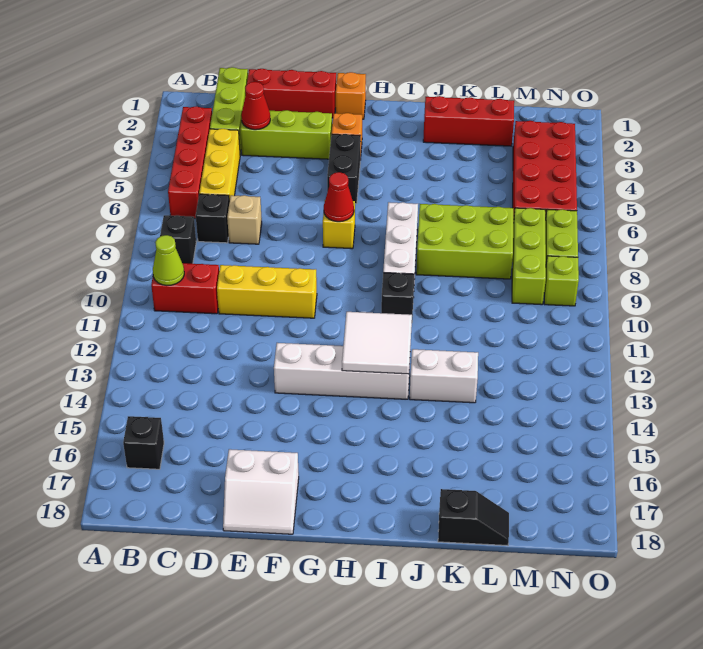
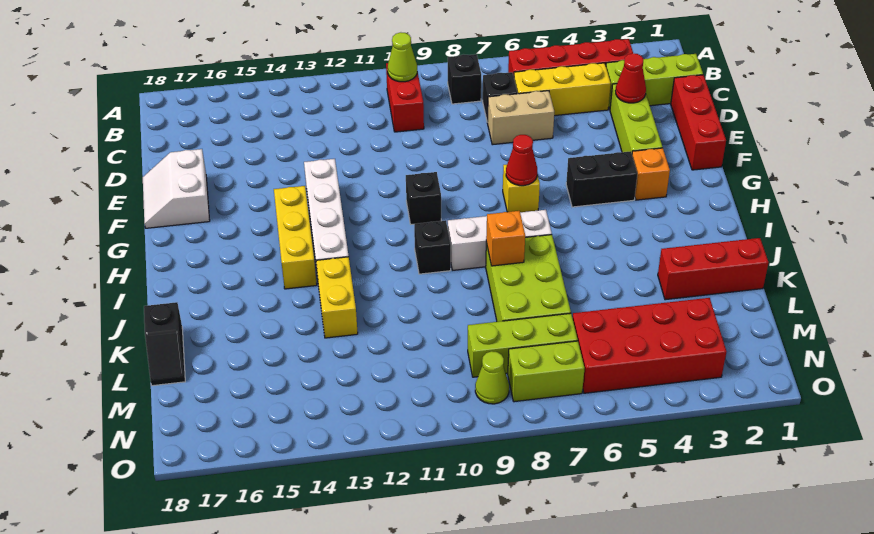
black brick B16 level 1 -> black brick G10 level 1
tan brick D7 level 1 -> tan brick D6:D7 level 1
yellow brick D10:F10 level 1 -> yellow brick G14:I14 level 1
orange brick G1 level 1 -> orange brick J8 level 2
white tile H12:I13 level 2 -> none
red brick J2:L2 level 1 -> red brick K1:K3 level 1
white brick J13:K13 level 1 -> yellow brick J13:K13 level 1
lime brick N9 level 1 -> lime cone N9 level 1

